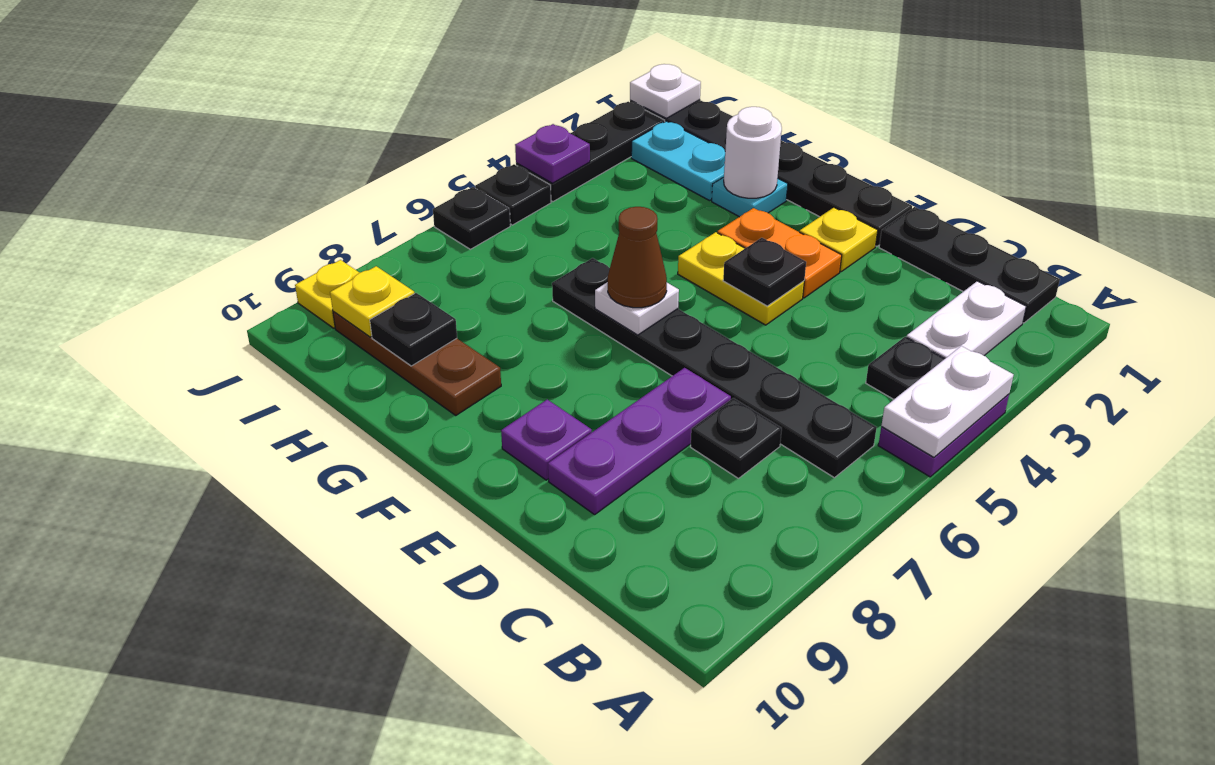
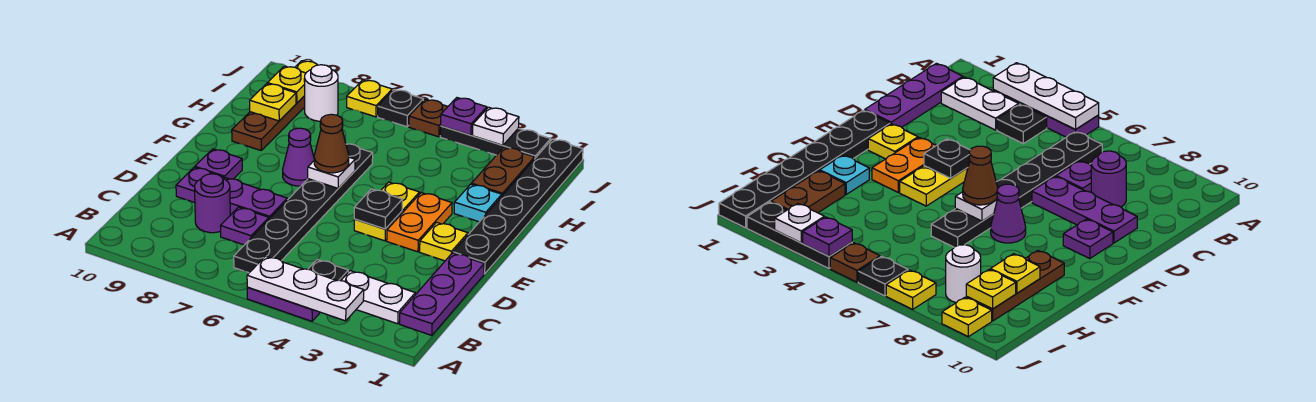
white plate A4:A5 level 2 -> white plate A3:A5 level 2
black plate B1:D1 level 1 -> purple plate B1:D1 level 1
black plate C7 level 1 -> purple plate C7 level 1
none -> purple round brick C8 level 1
none -> purple cone F7 level 1
white round brick G2 level 2 -> white round brick I8 level 1
cyan plate H2:I2 level 1 -> brown plate H2:I2 level 1
black plate H9 level 2 -> yellow plate H9 level 2
white plate J1 level 2 -> white plate J3 level 2
black plate J5 level 1 -> brown plate J5 level 1
none -> yellow plate J7 level 1

